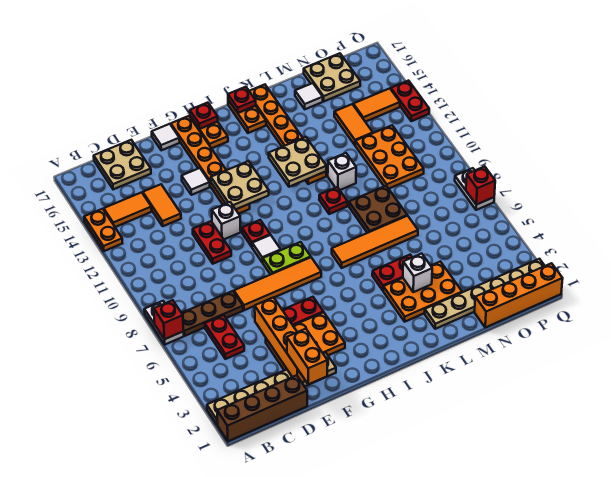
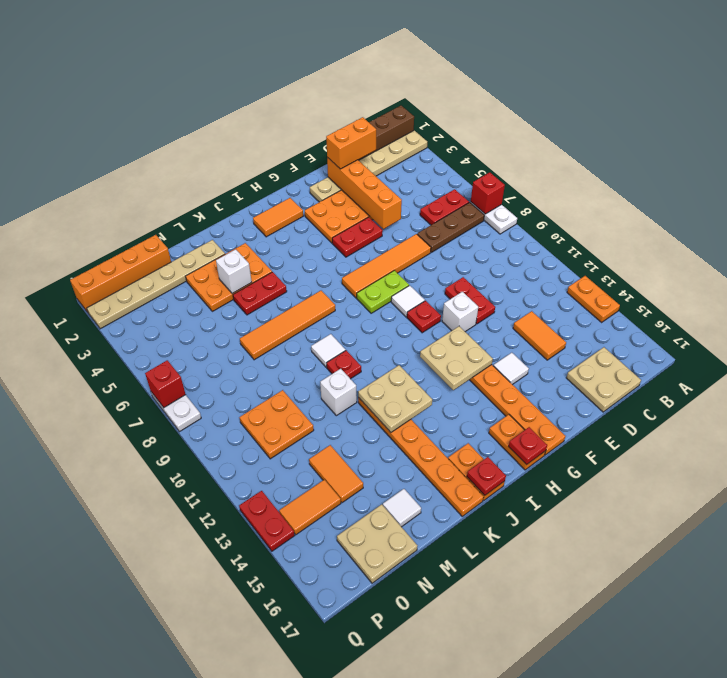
orange tile B14:C14 level 1 -> orange tile H2:I2 level 1
red plate C5:C6 level 1 -> red plate B6:C6 level 1
orange brick E1:E2 level 3 -> orange brick D2:E2 level 3
white tile F17 level 1 -> white tile K9 level 1
brown plate L8:M9 level 1 -> none
orange plate N10:O12 level 1 -> orange plate N10:O11 level 1

